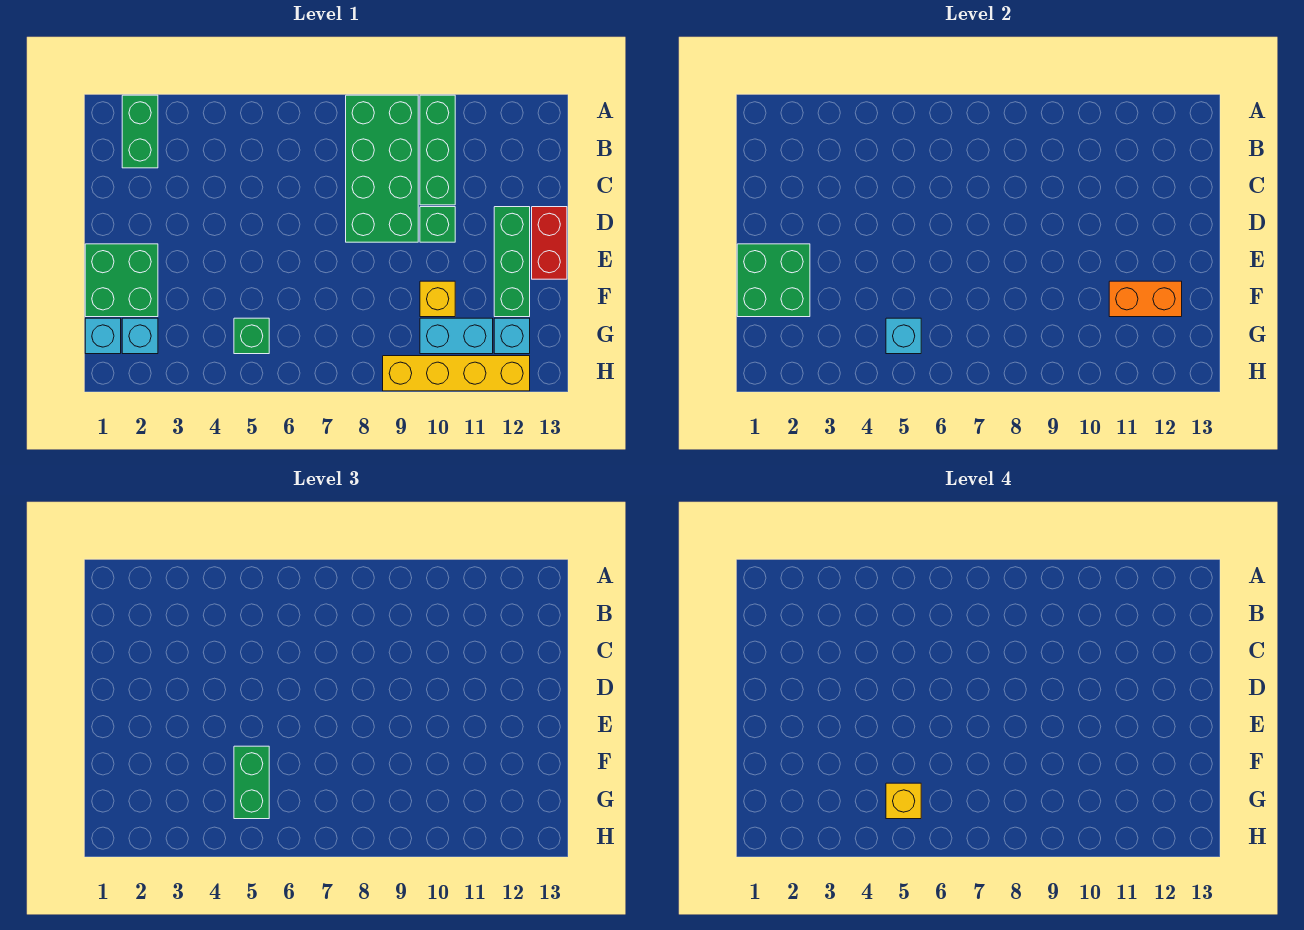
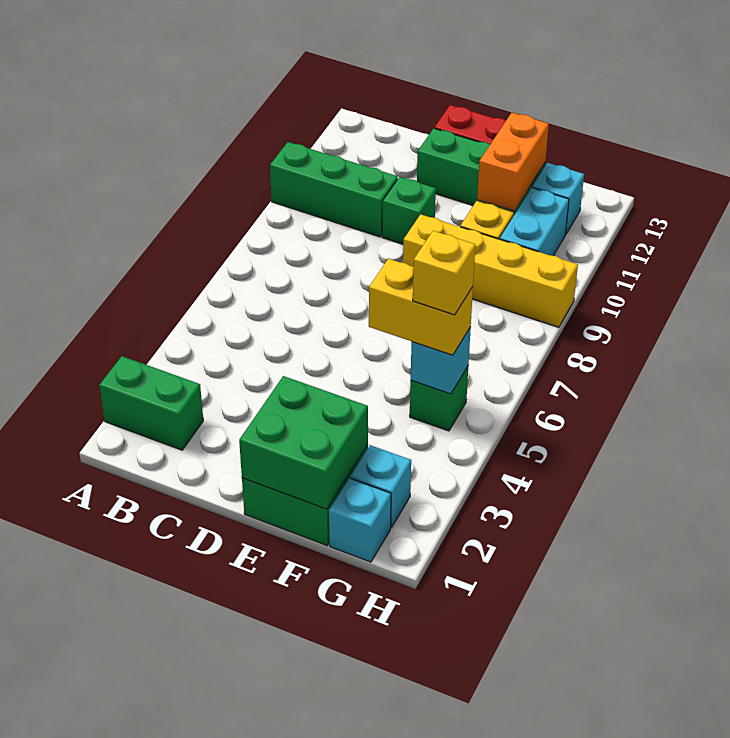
green brick A8:D9 level 1 -> none
green brick F5:G5 level 3 -> yellow brick F5:G5 level 3
yellow brick H9:H12 level 1 -> yellow brick E9:H9 level 1

